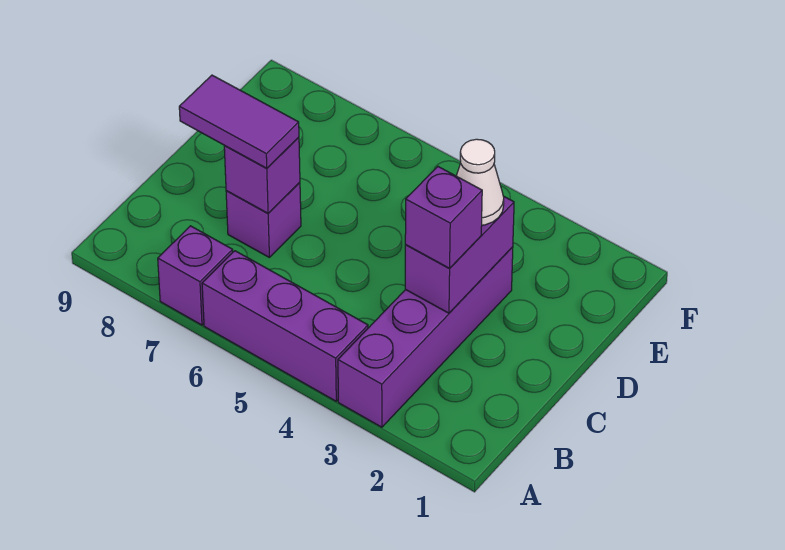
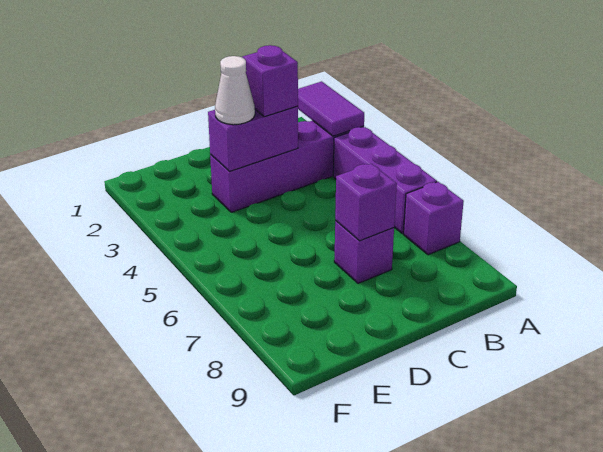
purple tile C7:C8 level 3 -> purple tile A2:A3 level 2

